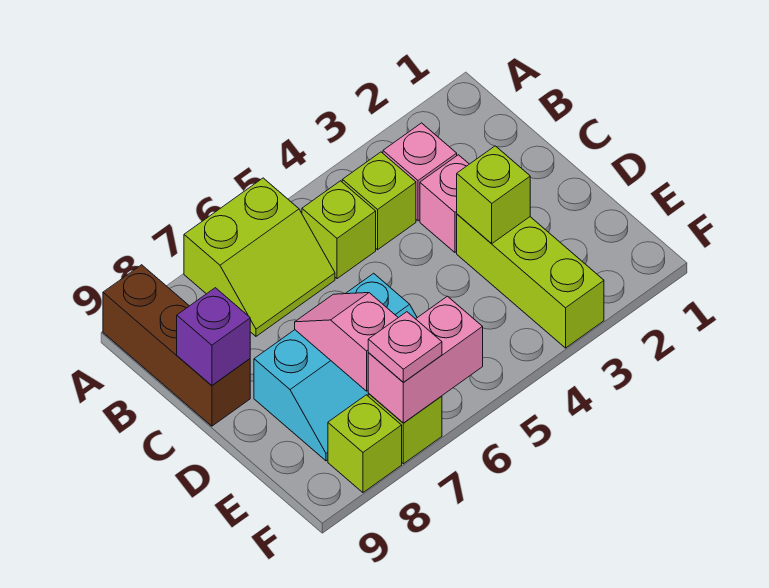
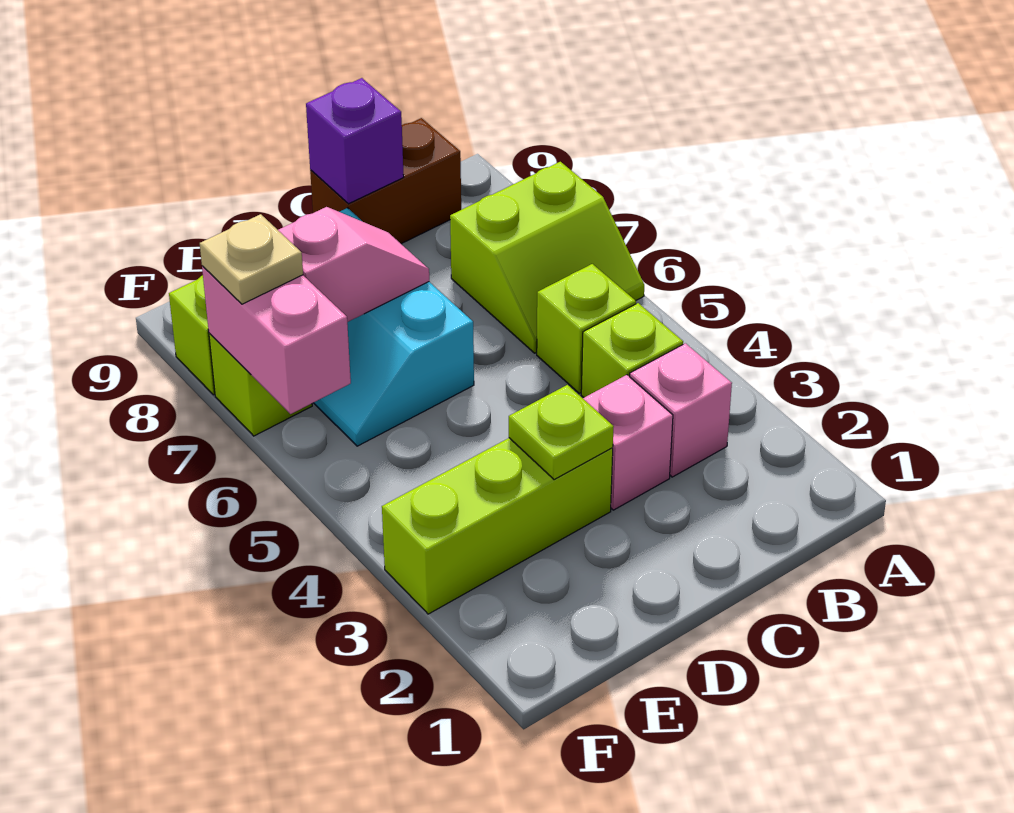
lime slope A6:B7 level 1 top A -> lime slope A6:B7 level 1 top 7
brown brick A9:C9 level 1 -> brown brick B9:C9 level 1
lime brick D3 level 2 -> lime plate D3 level 2
pink plate F7 level 3 -> tan plate F7 level 3

